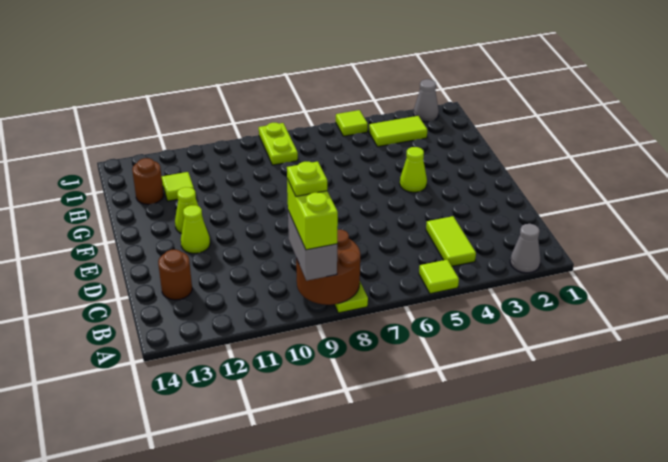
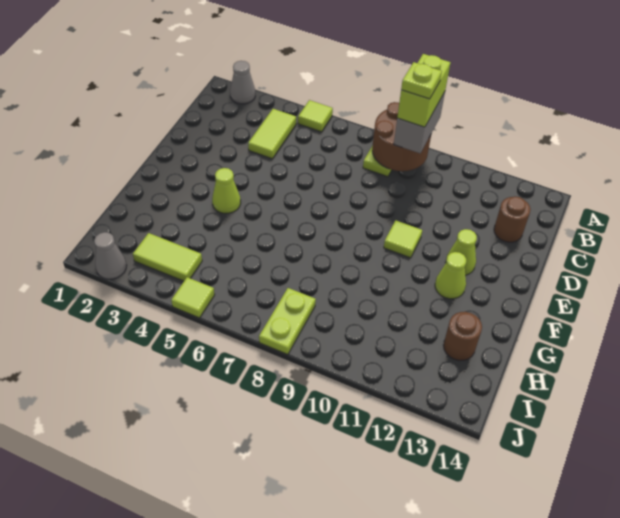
lime tile H12 level 1 -> lime tile E10 level 1

